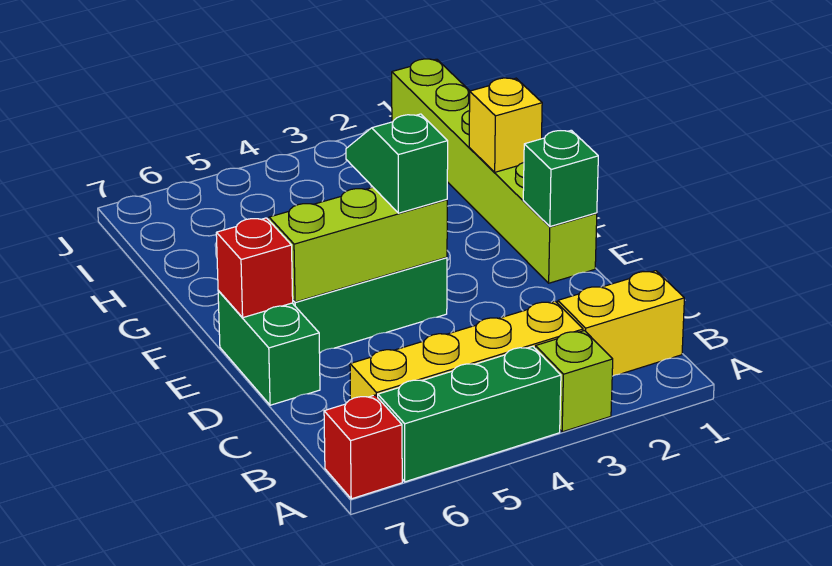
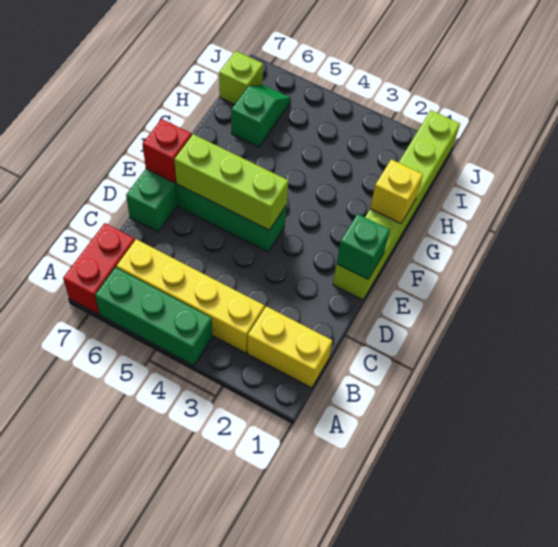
lime brick A3 level 1 -> lime brick I7 level 1
red brick A7 level 1 -> red brick A7:B7 level 1
green slope E4:F4 level 3 top E -> green slope H6:I6 level 1 top H

